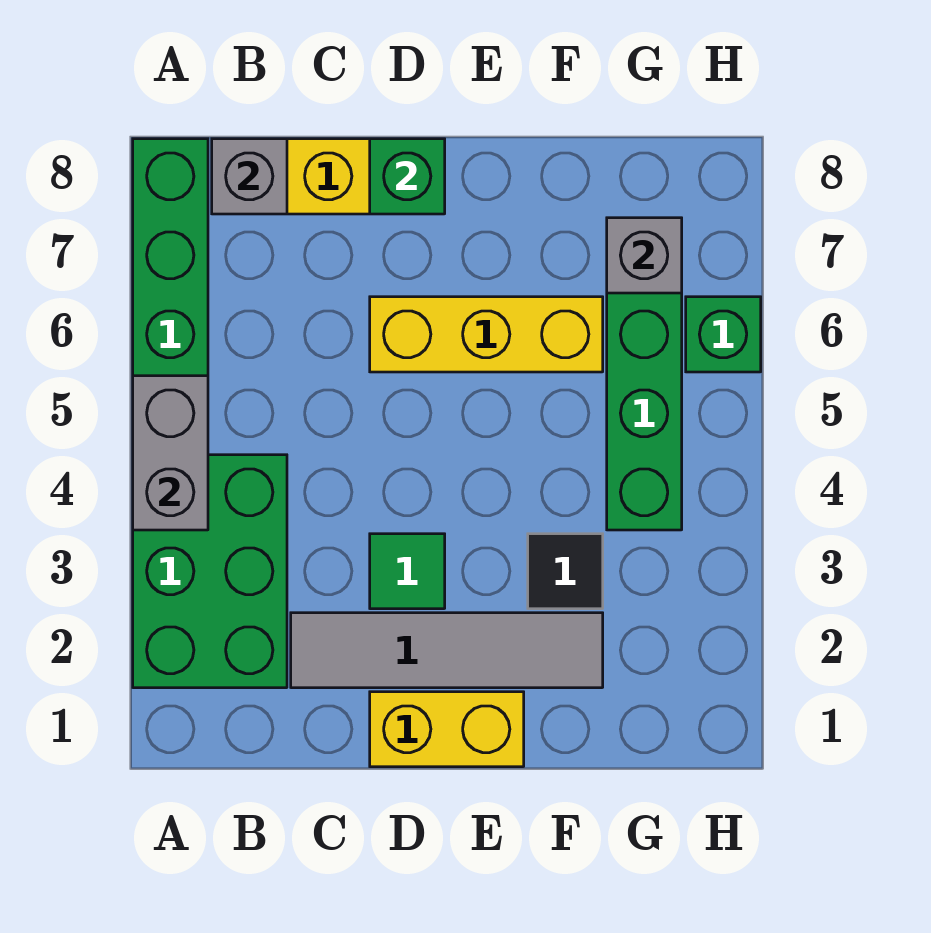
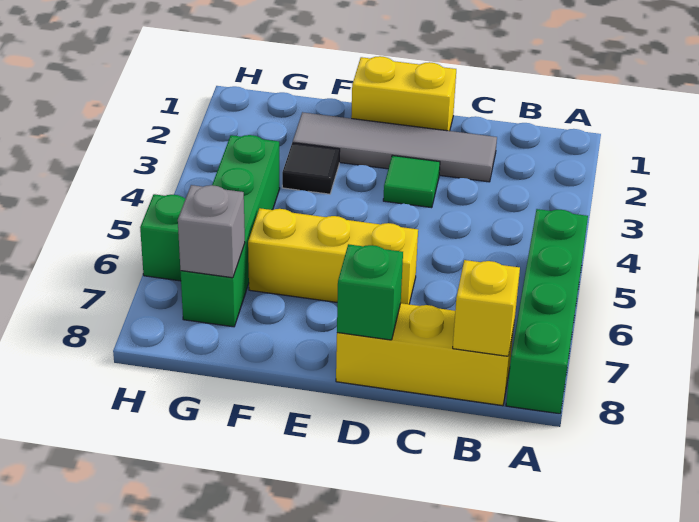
green brick A2:B4 level 1 -> none
grey brick A4:A5 level 2 -> none
grey brick B8 level 2 -> yellow brick B8 level 2

